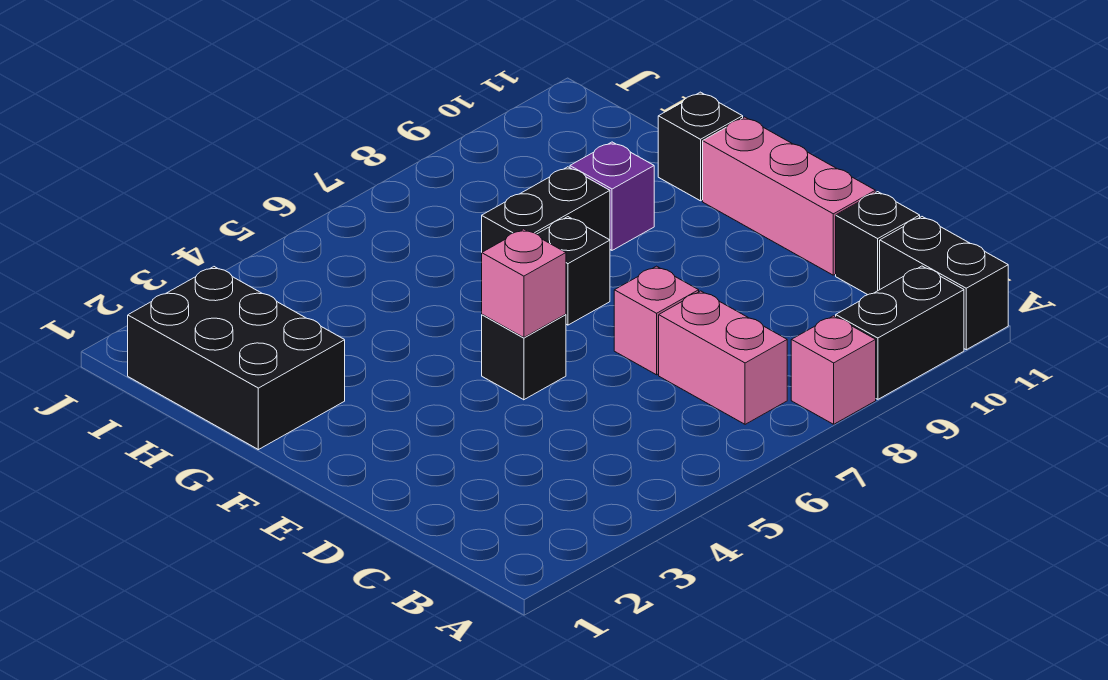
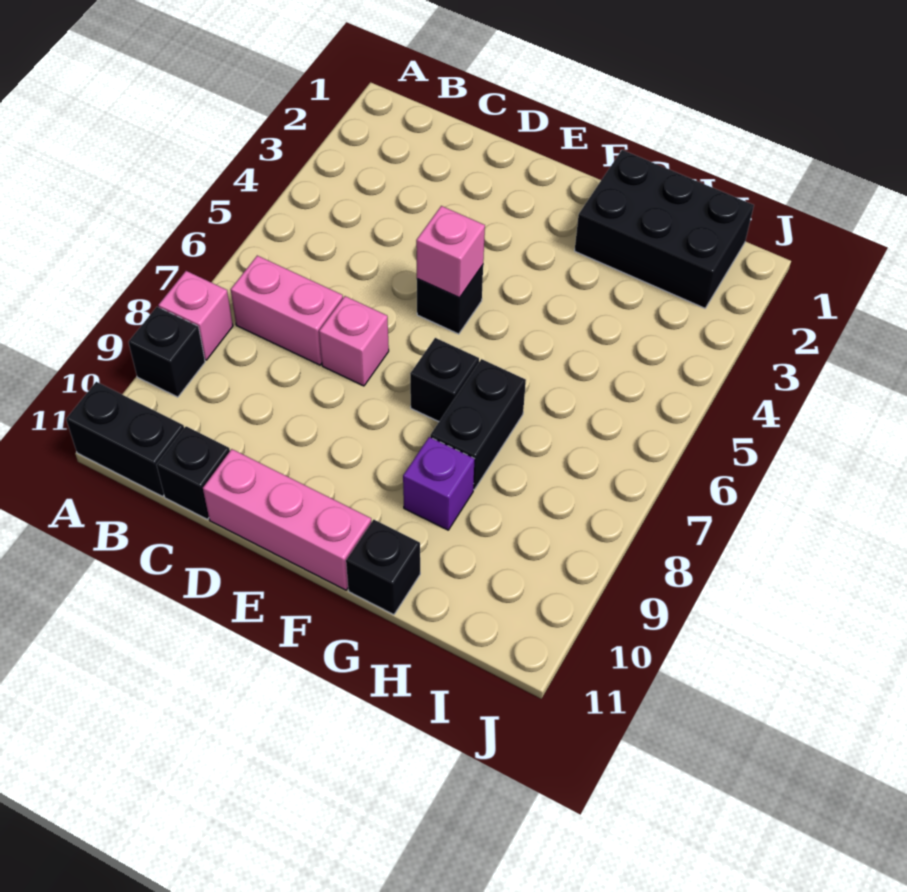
black brick A9:A10 level 1 -> black brick A9 level 1

